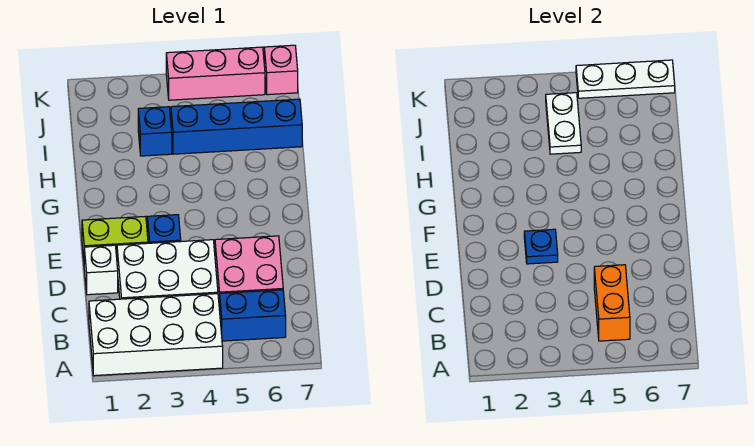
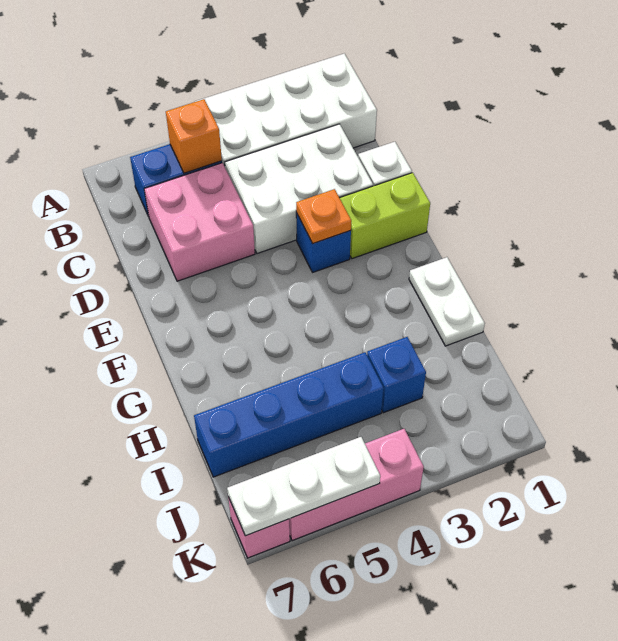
orange brick B5:C5 level 2 -> orange brick B5 level 2
blue plate E3 level 2 -> orange plate E3 level 2
white plate I4:J4 level 2 -> white plate G1:H1 level 1

